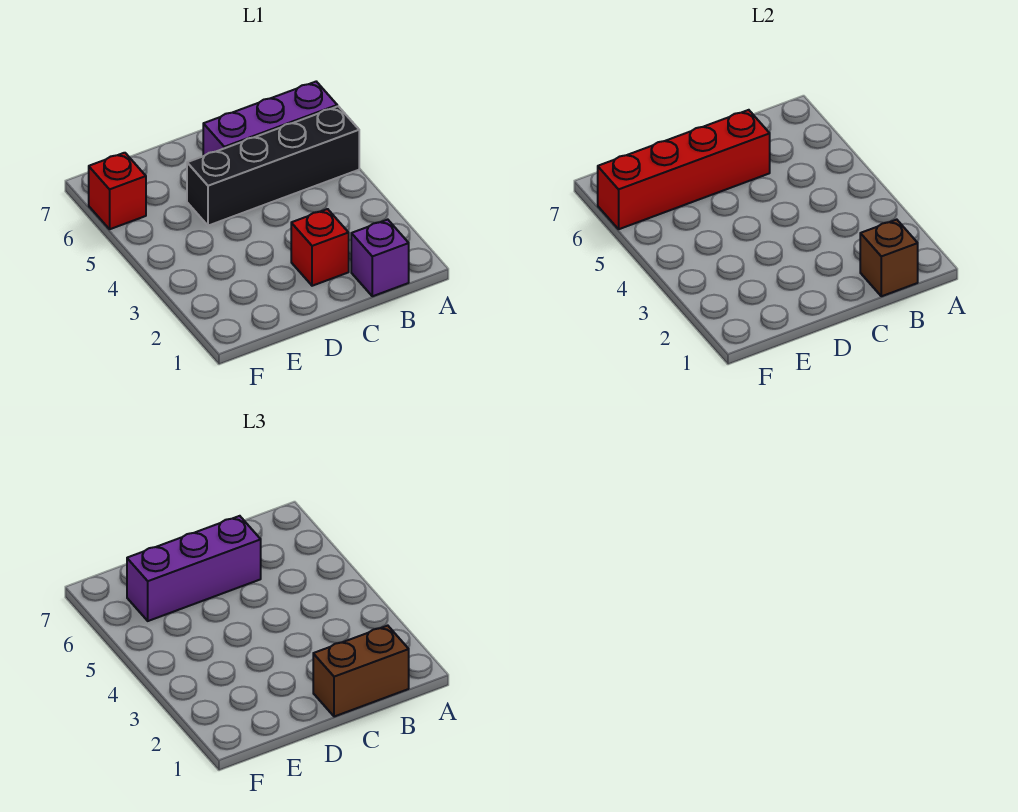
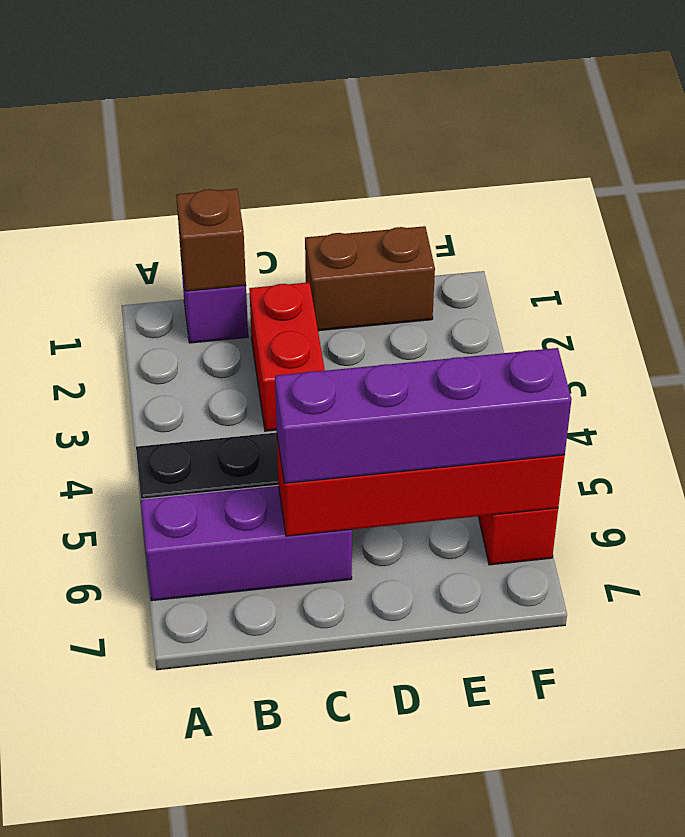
brown brick B1:C1 level 3 -> brown brick D1:E1 level 1
red brick C2 level 1 -> red brick C2:C3 level 1
purple brick C6:E6 level 3 -> purple brick C6:F6 level 3

